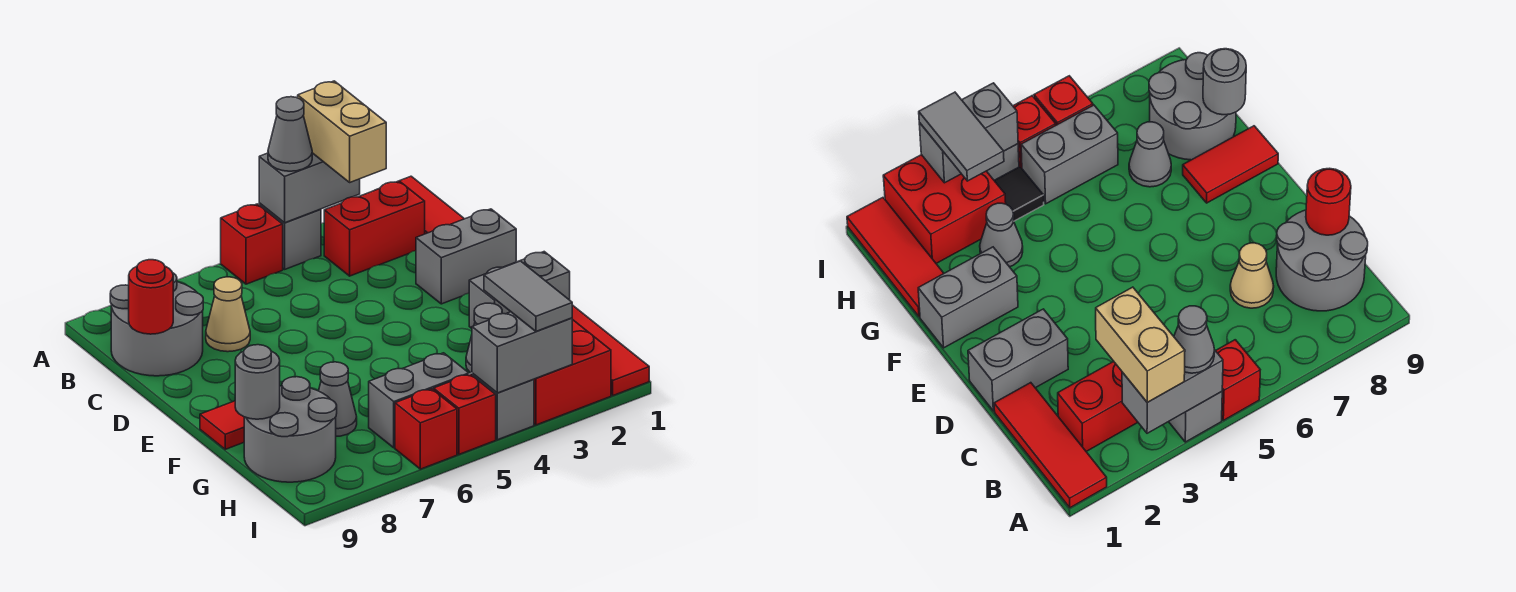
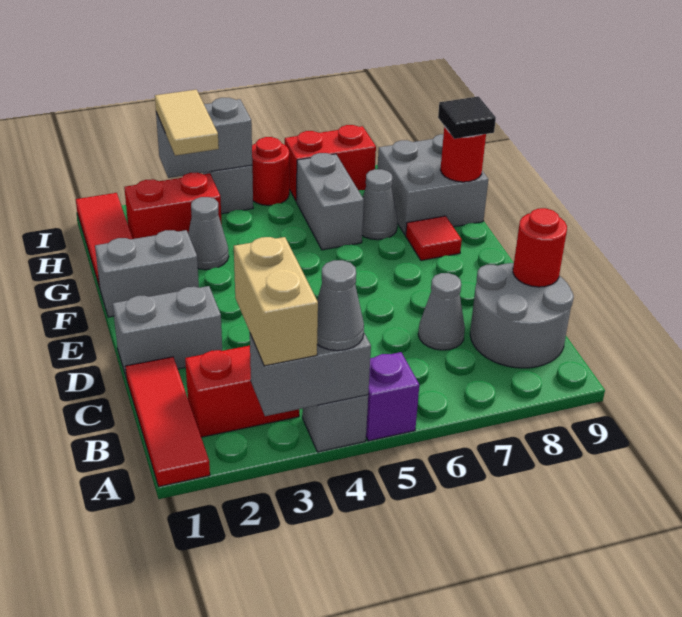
red brick A5 level 1 -> purple brick A5 level 1
tan cone C7 level 1 -> grey cone C7 level 1
red tile F8:F9 level 1 -> red tile F8 level 1
grey round brick G8:H9 level 1 -> grey brick G8:H9 level 1
grey round brick G9 level 2 -> red round brick G9 level 2
red brick H2:I3 level 1 -> red brick H2:H3 level 1
grey tile H3:I3 level 3 -> tan tile H3:I3 level 3
black tile H4 level 1 -> black tile G9 level 3
grey brick H5:H6 level 1 -> grey brick G6:H6 level 1
red brick I5 level 1 -> red round brick I5 level 1
red brick I6 level 1 -> red brick I6:I7 level 1

